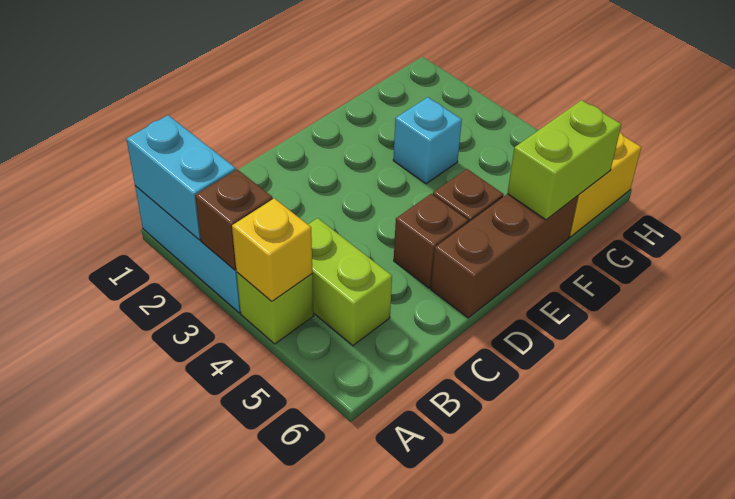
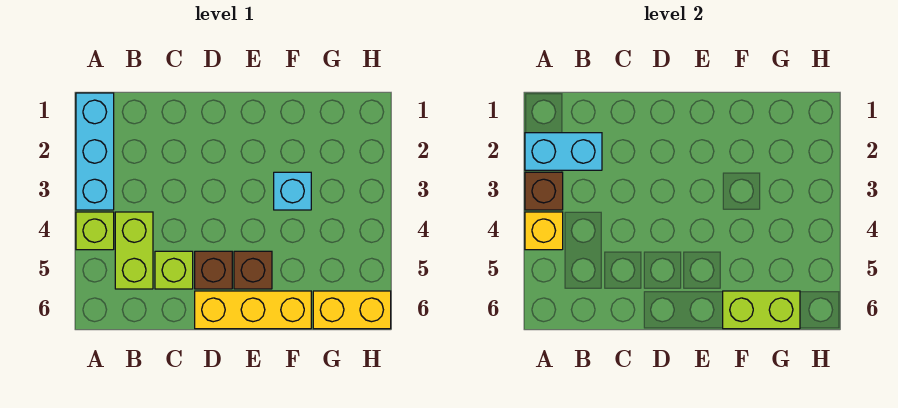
cyan brick A1:A2 level 2 -> cyan brick A2:B2 level 2
none -> lime brick C5 level 1
brown brick D6:F6 level 1 -> yellow brick D6:F6 level 1

